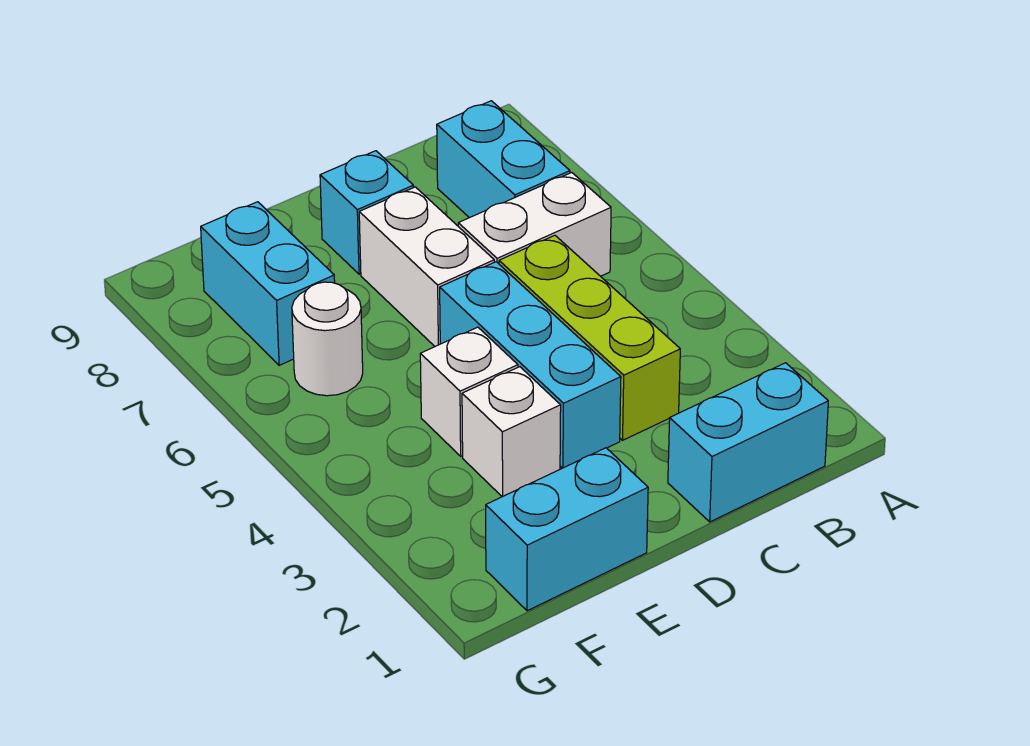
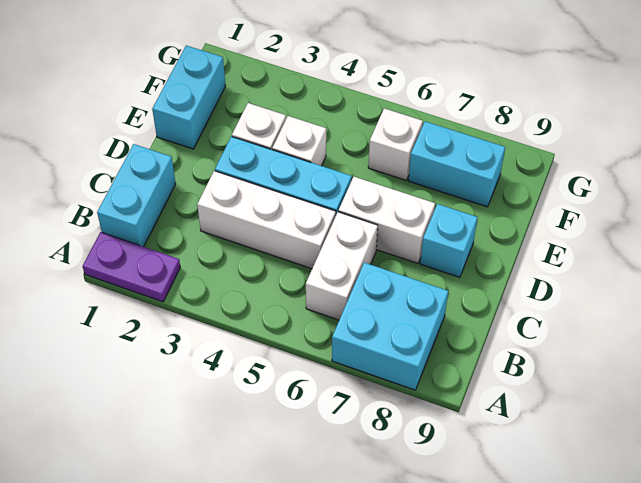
none -> purple plate A1:A2 level 1
cyan brick B7:B8 level 1 -> cyan brick A7:B8 level 1
lime brick C3:C5 level 1 -> white brick C3:C5 level 1
white round brick F6 level 1 -> white brick F6 level 1

